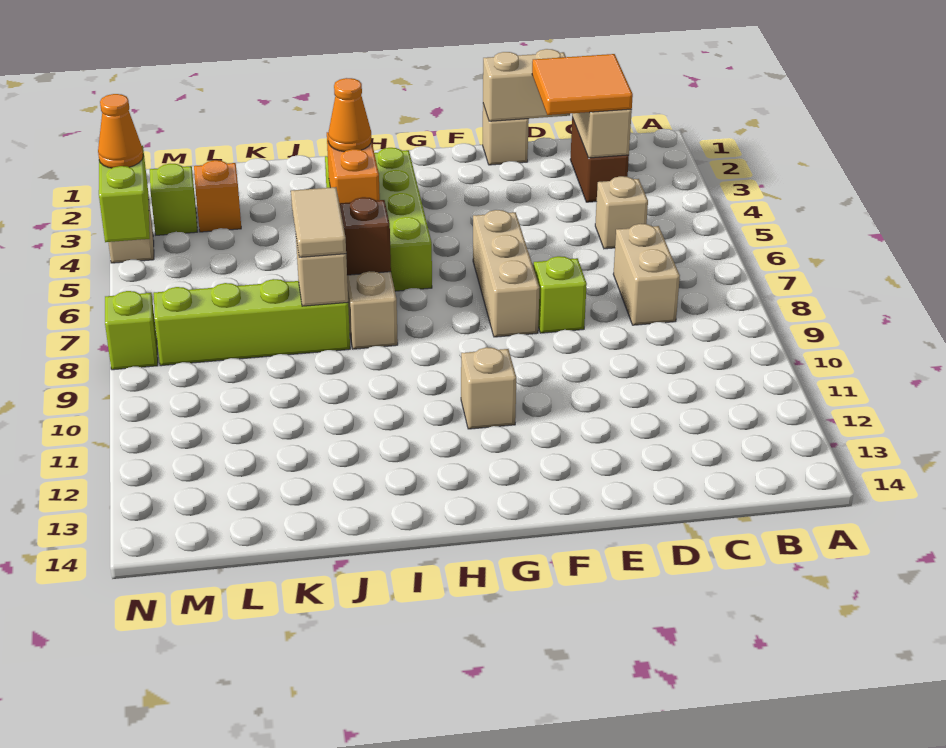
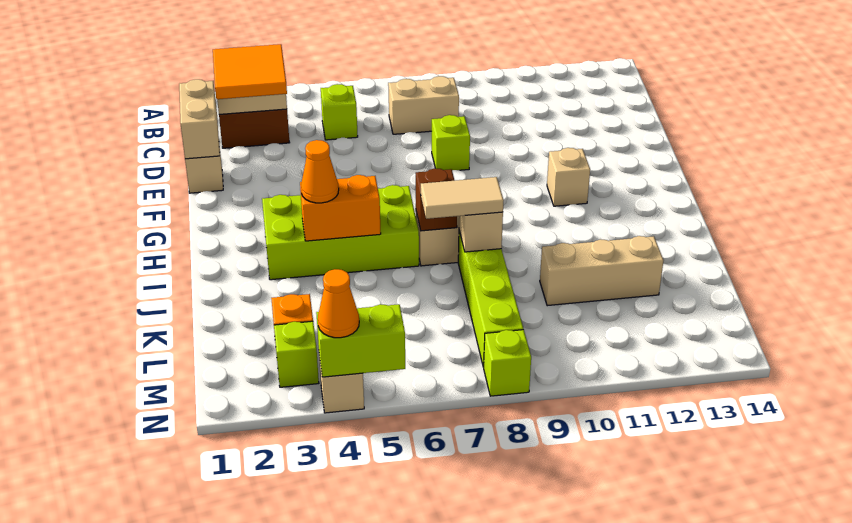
tan brick C5 level 1 -> lime brick C5 level 1
tan brick F6:F8 level 1 -> tan brick K10:K12 level 1

